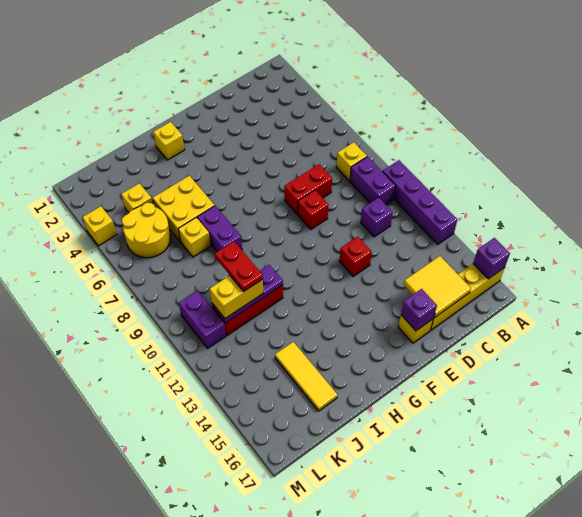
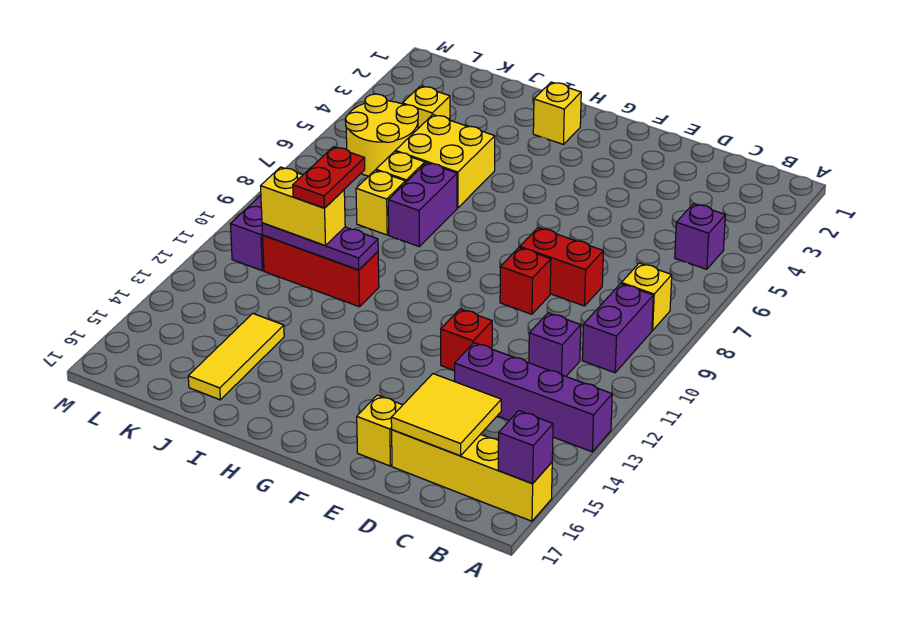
purple brick A10:A13 level 1 -> purple brick A13:D13 level 1
purple brick E16 level 2 -> purple brick B5 level 1
yellow brick M4 level 1 -> yellow brick J8 level 1

